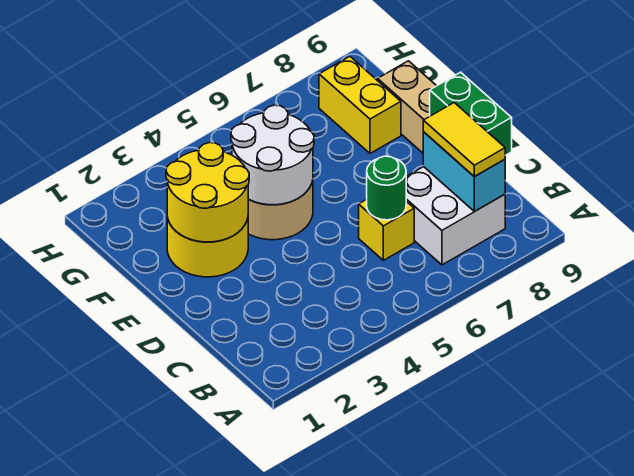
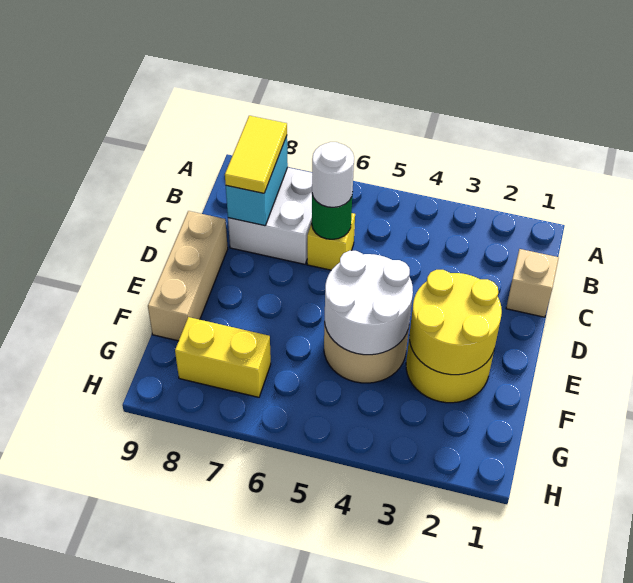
none -> tan brick C1 level 1
none -> white round brick C6 level 3
green brick C9:D9 level 2 -> none
yellow brick F8:G8 level 1 -> yellow brick G7:G8 level 1

